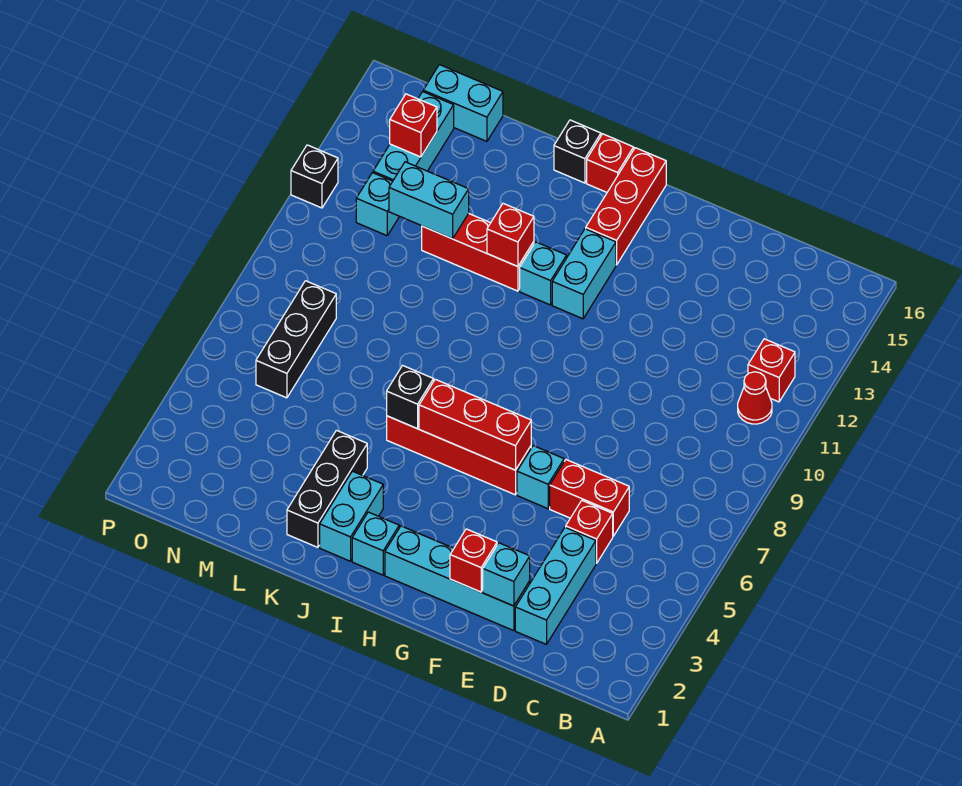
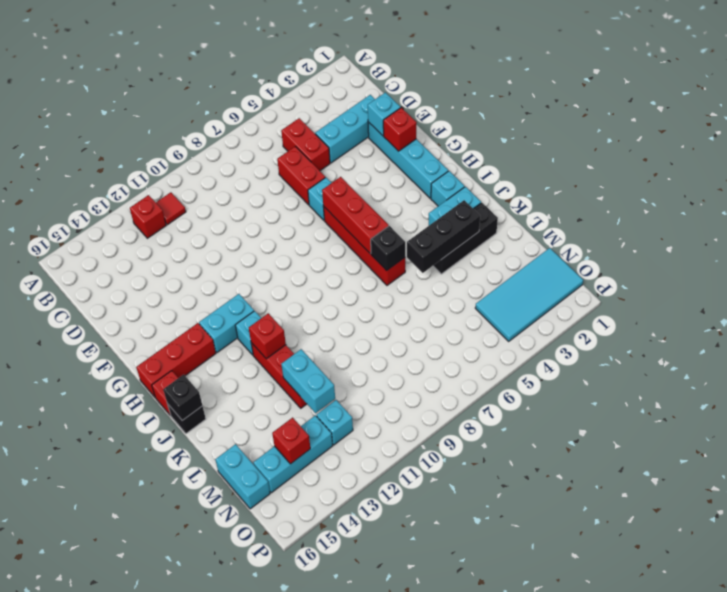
red cone B11 level 1 -> red tile B11 level 1
red brick D5 level 1 -> red brick C5:D5 level 1
none -> cyan tile N1:O4 level 1
black brick N6:N8 level 1 -> black brick K3:K5 level 2
black brick P12 level 1 -> black brick J16 level 2

